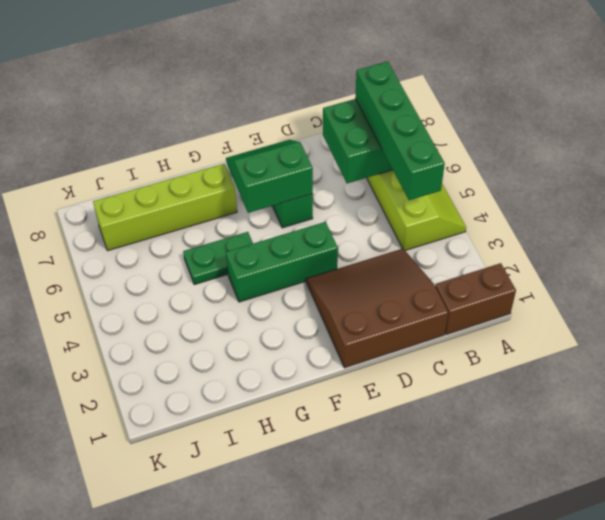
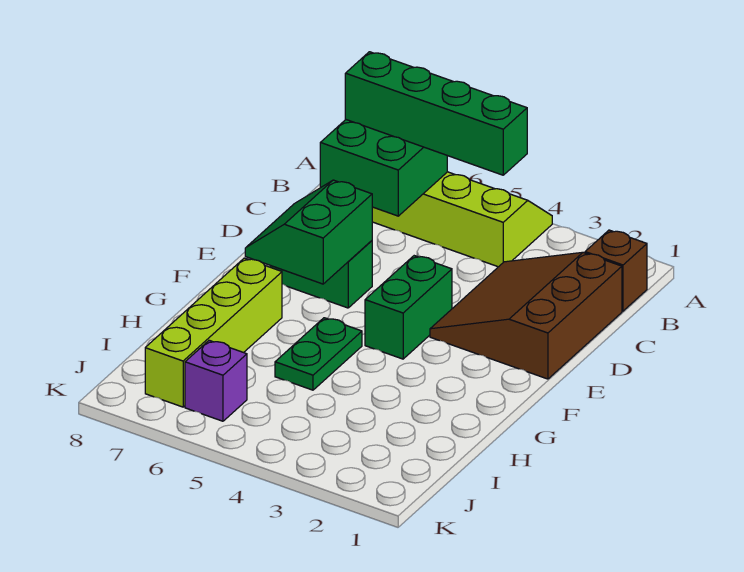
brown brick A1:B1 level 1 -> brown brick B1 level 1
green brick E4:G4 level 1 -> green brick E4:F4 level 1
none -> purple brick J6 level 1

